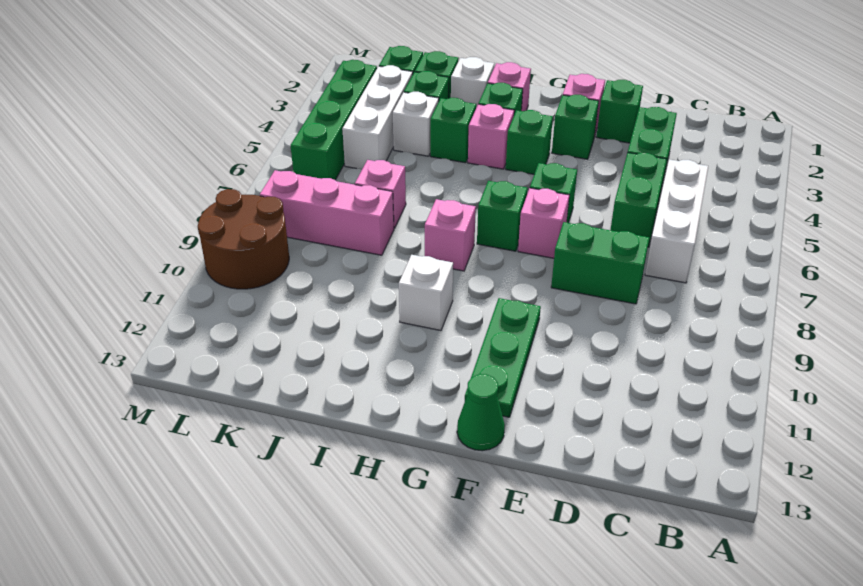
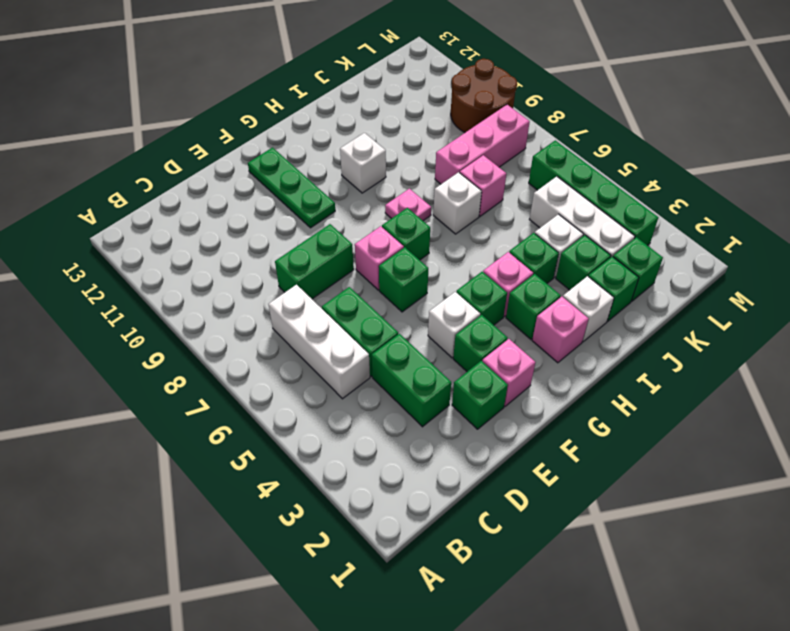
none -> white brick F4 level 1
green cone F13 level 1 -> none
pink brick H8 level 1 -> pink plate H8 level 1
none -> white brick I7 level 1

